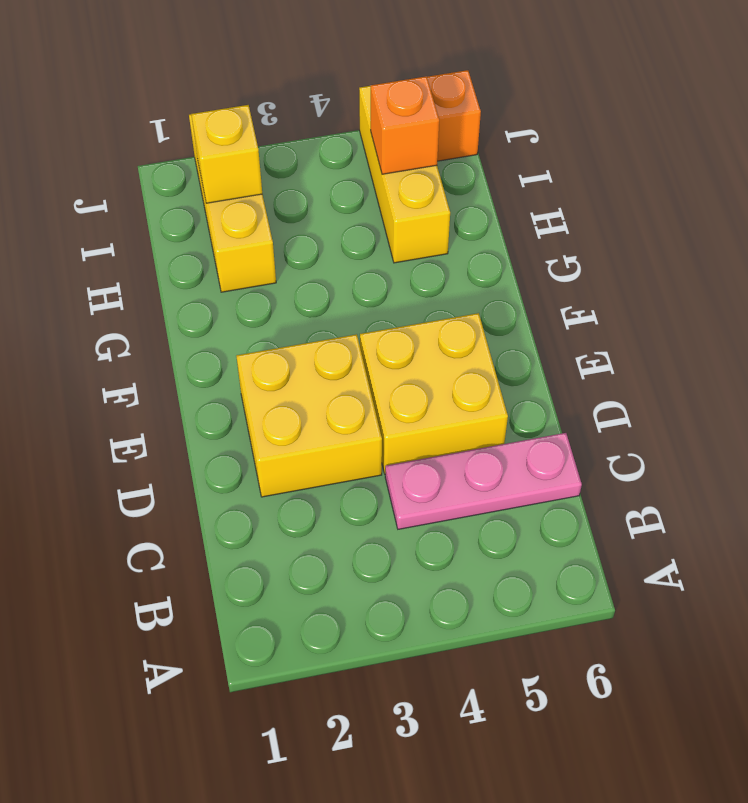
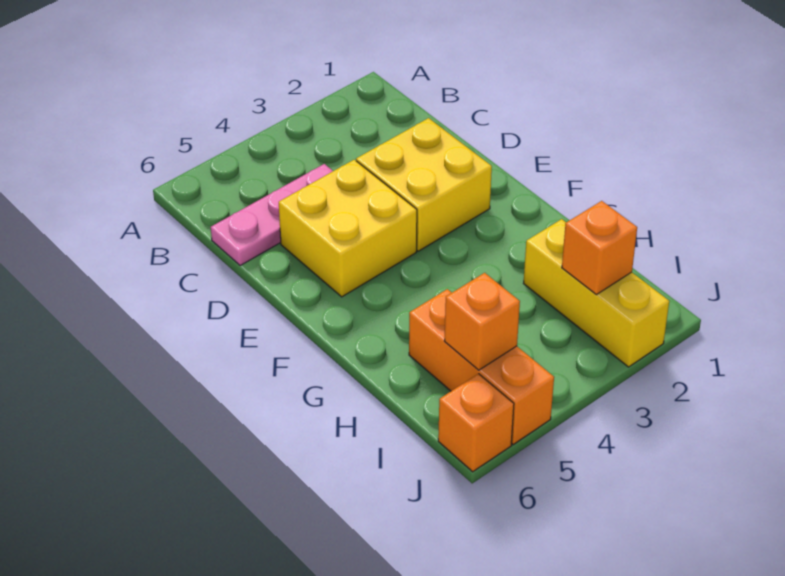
yellow brick H5:J5 level 1 -> orange brick H5:J5 level 1
yellow brick I2 level 2 -> orange brick I2 level 2

